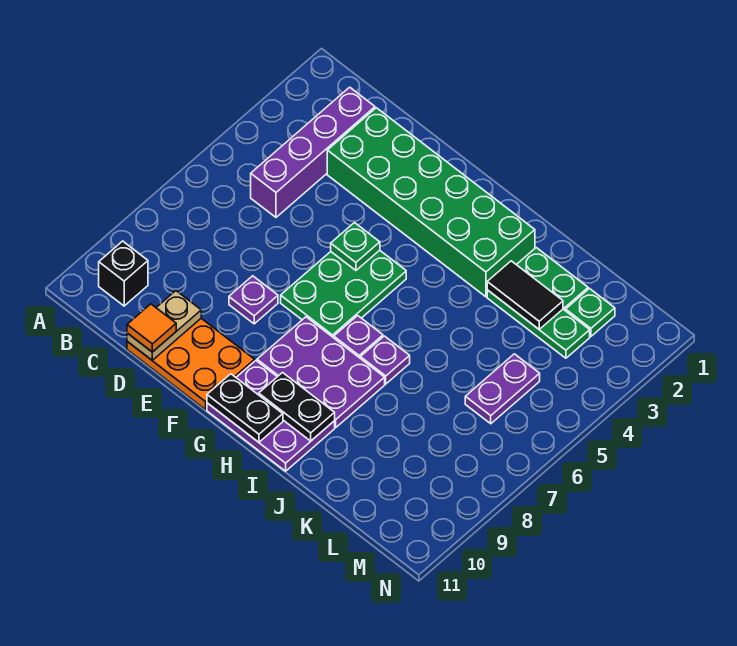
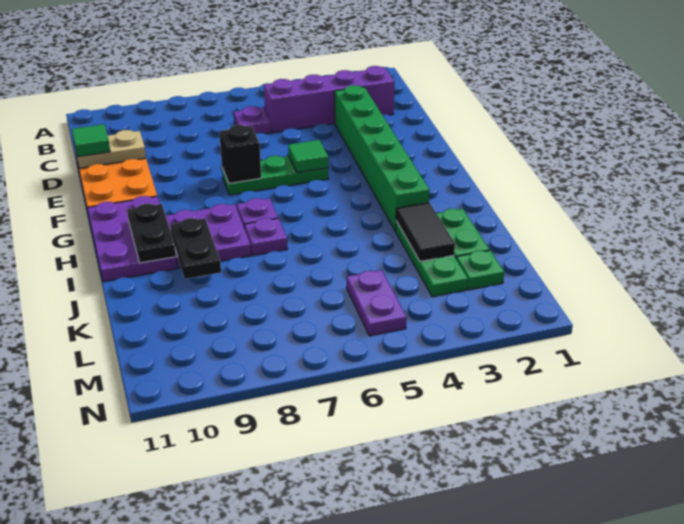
black brick B10 level 1 -> black brick F7 level 2
green brick D2:I3 level 1 -> green brick D3:I3 level 1
orange tile D11 level 3 -> green tile D11 level 3
purple plate E8 level 1 -> purple plate C6 level 1
green plate F5:G7 level 1 -> green plate F5:F7 level 1
green plate F5 level 2 -> green tile F5 level 2
purple plate G8:I9 level 1 -> purple plate H8:I9 level 1
black plate G11:H11 level 2 -> black plate I9:J9 level 2
purple plate L5:L6 level 1 -> purple plate L5:M5 level 1

